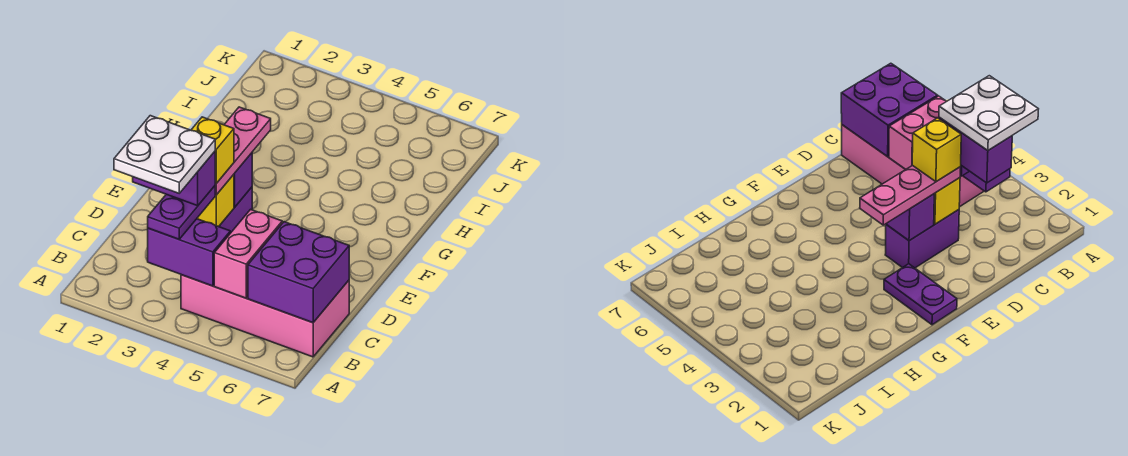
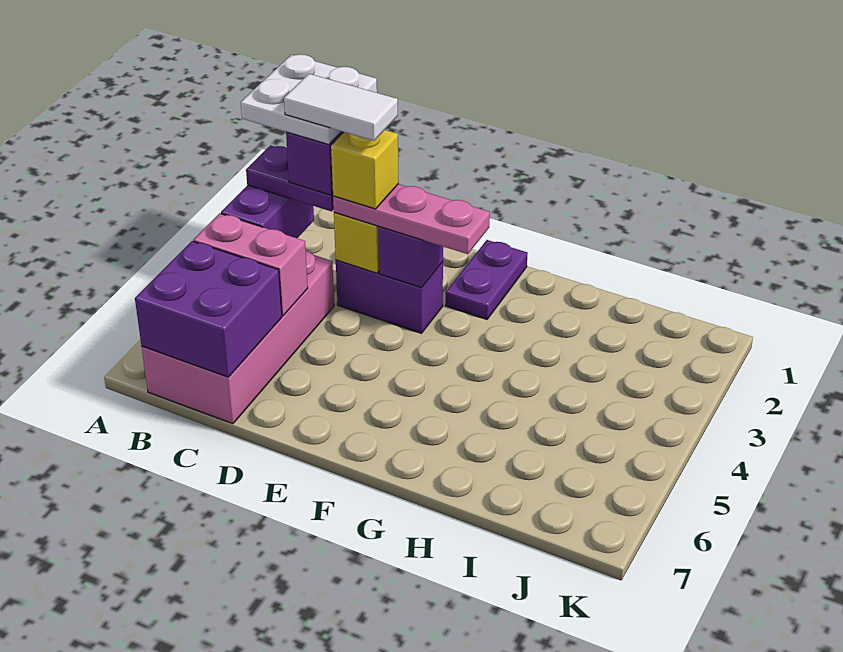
none -> white tile C3:D3 level 6

